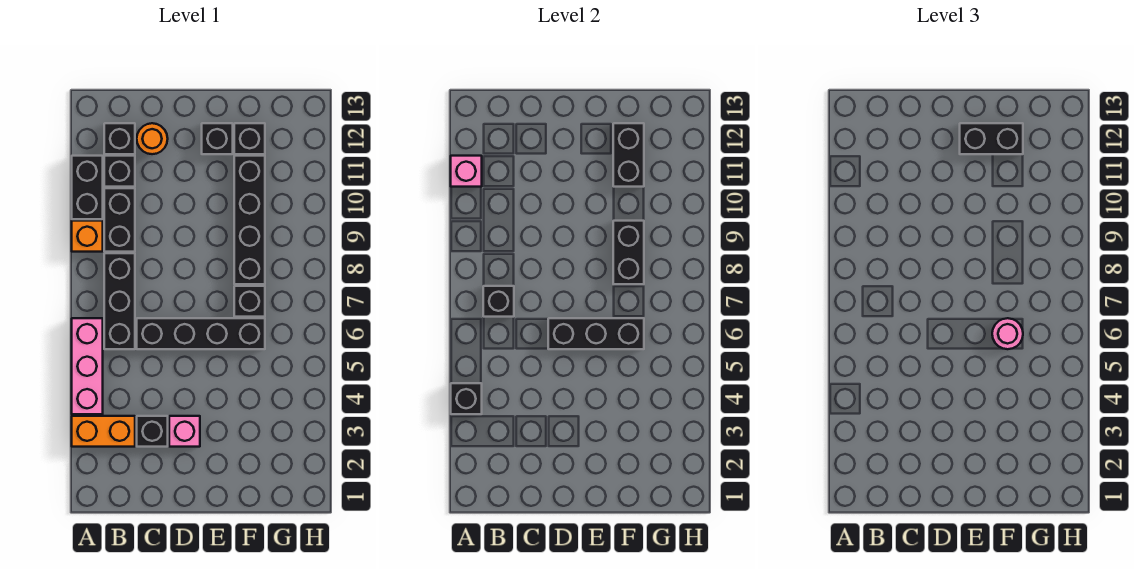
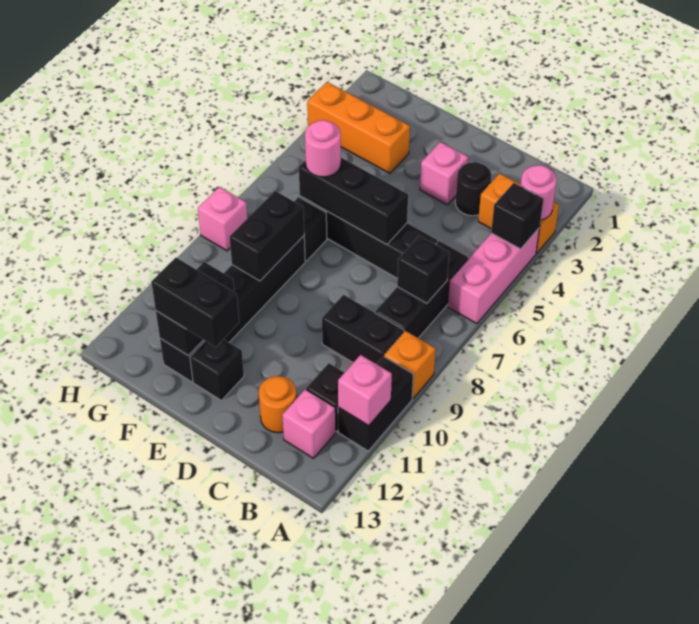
none -> pink round brick A3 level 2
black brick B9:B10 level 1 -> black brick B9:C9 level 1
black brick B12 level 1 -> pink brick B12 level 1
black brick C3 level 1 -> black round brick C3 level 1
none -> orange brick F3:H3 level 1
none -> pink brick H8 level 1

